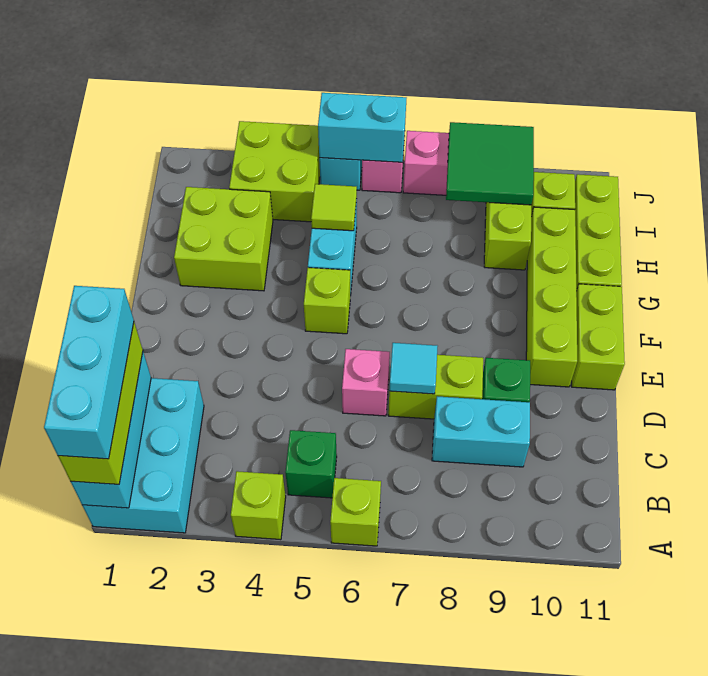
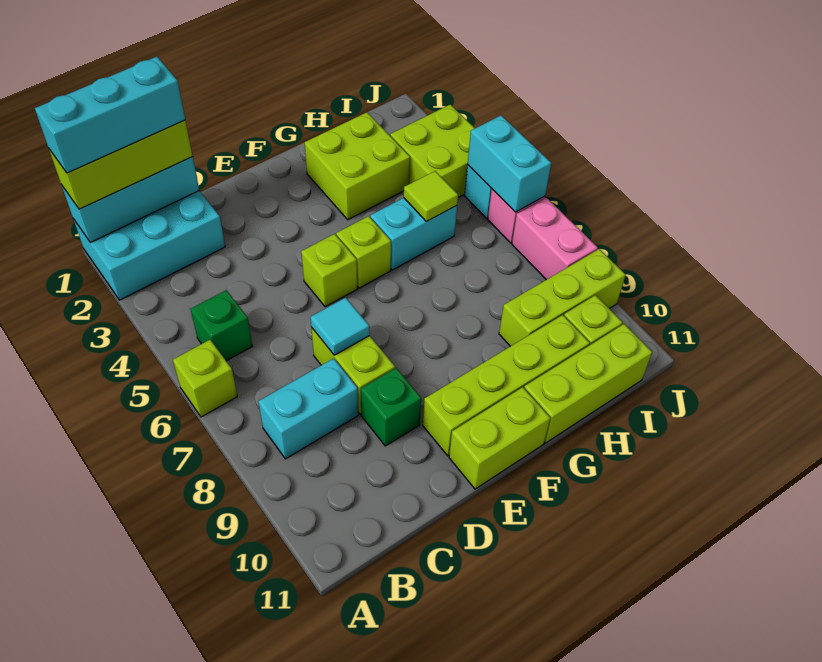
lime brick A4 level 1 -> lime brick E5 level 1
cyan brick C8:C9 level 1 -> cyan brick B8:C8 level 1
pink brick D6 level 1 -> none
green tile I8:J9 level 2 -> none

